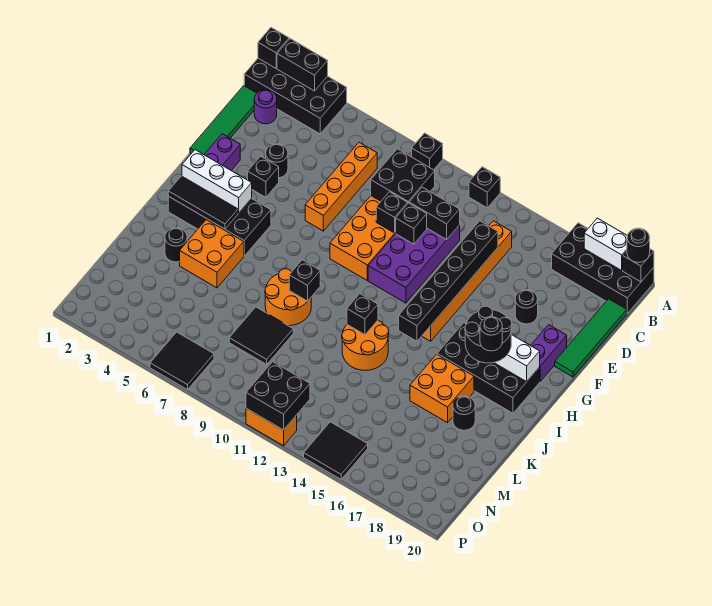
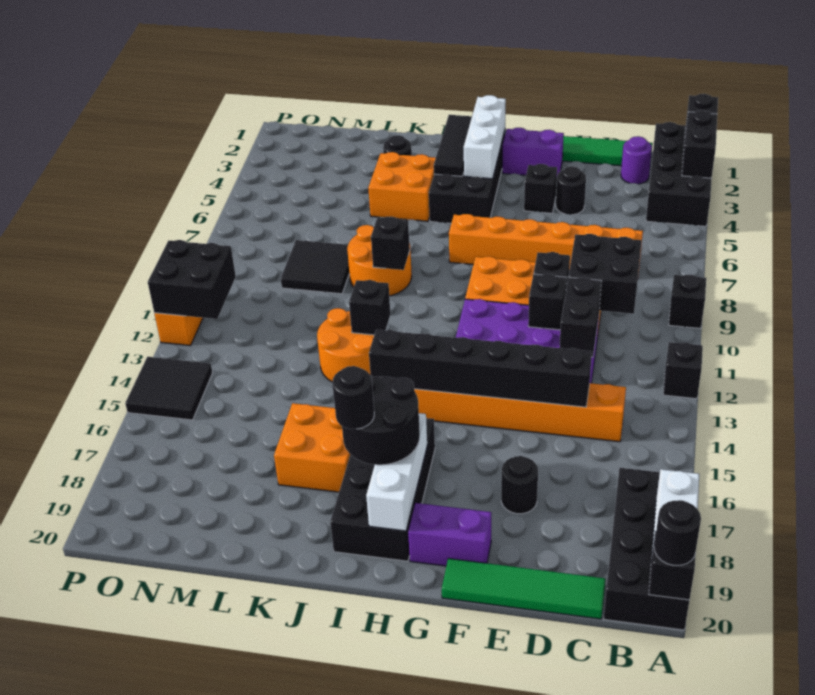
orange brick C7:F7 level 1 -> orange brick C7:H7 level 1
black round brick K18 level 1 -> none
black tile O6:P7 level 1 -> none

